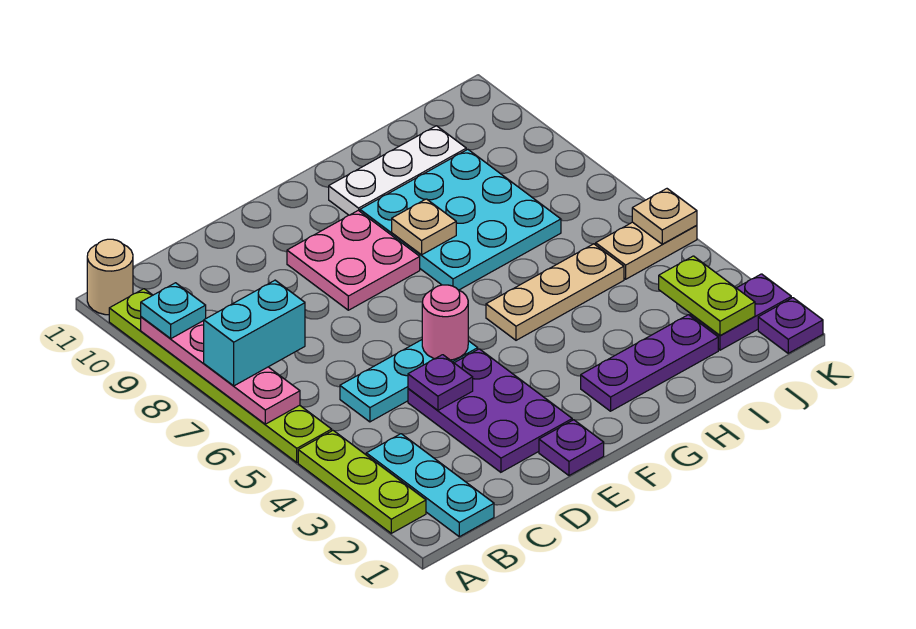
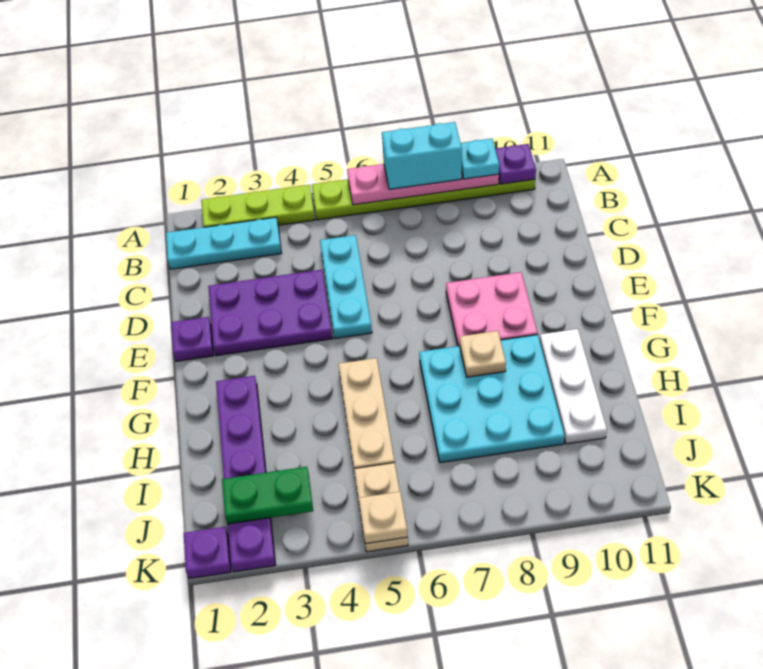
cyan brick A7:B7 level 3 -> cyan brick A7:A8 level 3
tan round brick A11 level 1 -> none
purple plate D4 level 2 -> purple plate A10 level 2
pink round brick E5 level 2 -> none
lime plate J2:J3 level 2 -> green plate J2:J3 level 2

